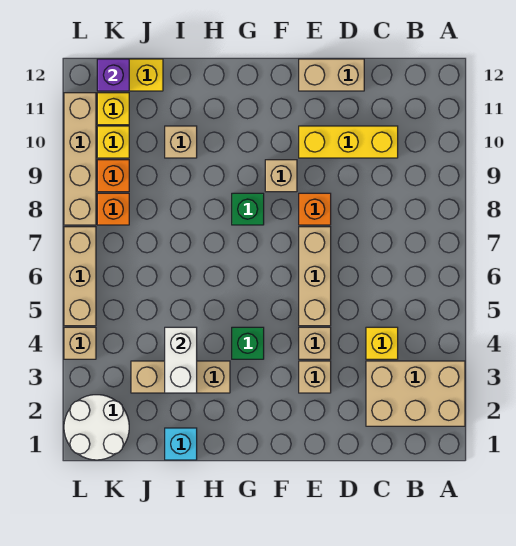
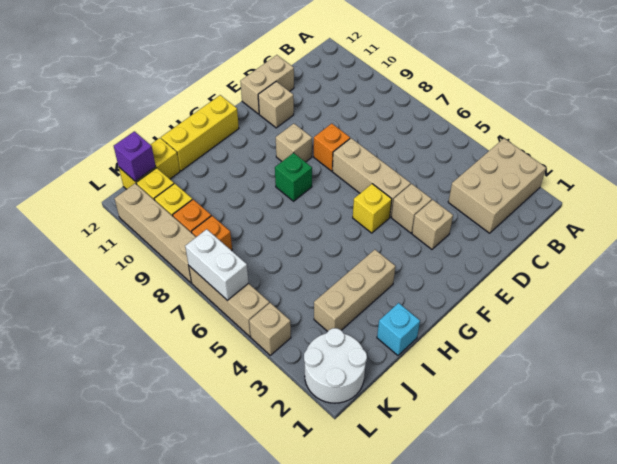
yellow brick C4 level 1 -> yellow brick F5 level 1
yellow brick C10:E10 level 1 -> yellow brick G12:I12 level 1
green brick G4 level 1 -> none
white brick I3:I4 level 2 -> white brick L6:L7 level 2
tan brick I10 level 1 -> tan brick E11 level 1

